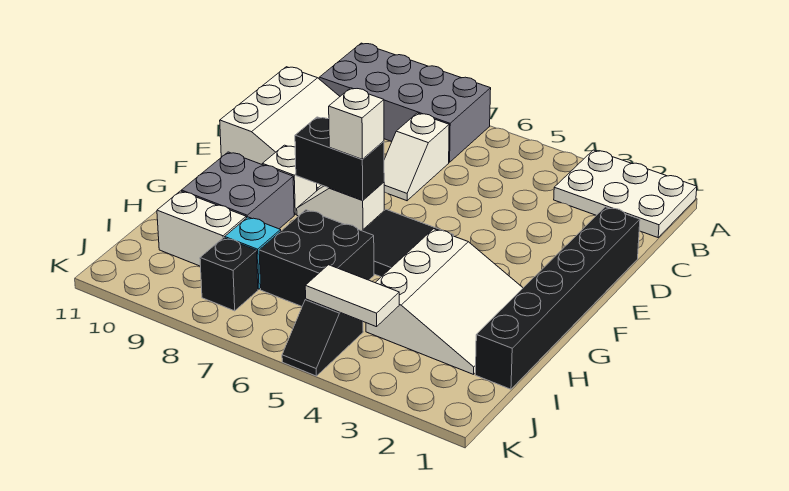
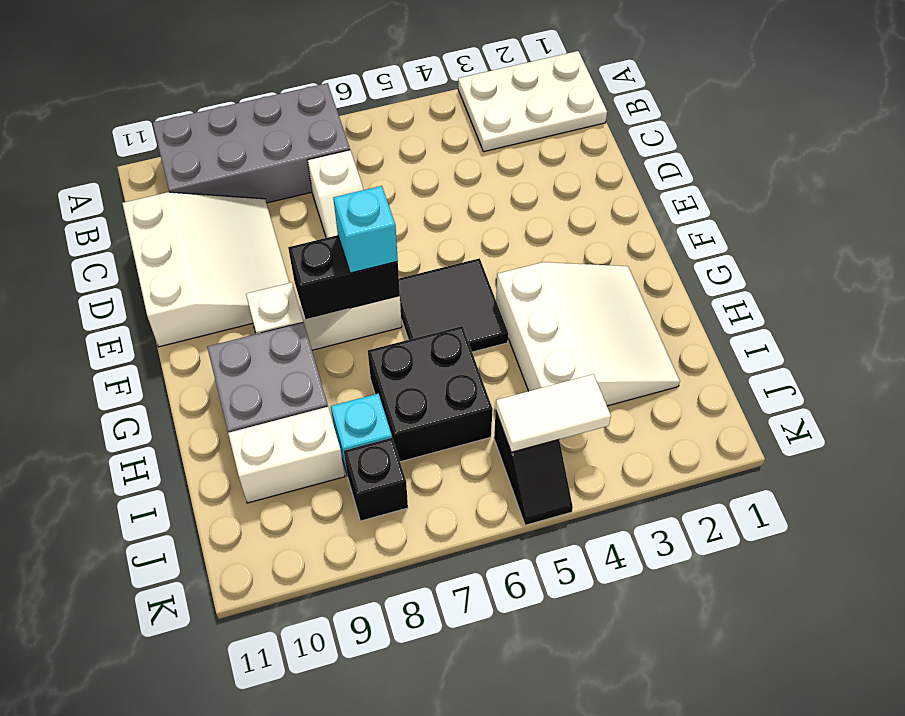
black brick D1:I1 level 1 -> none
white brick F7 level 3 -> cyan brick F7 level 3

